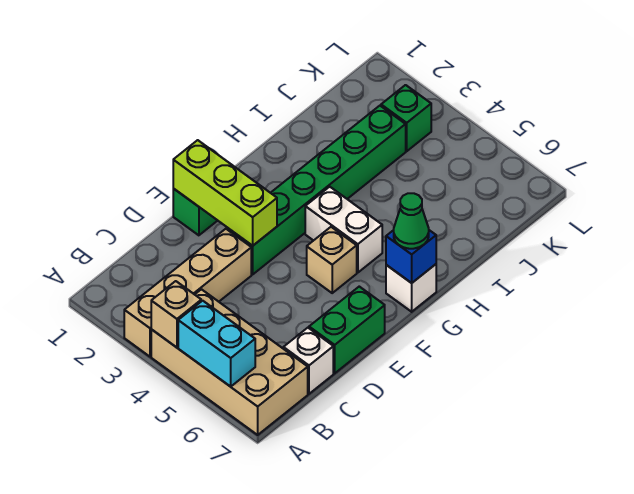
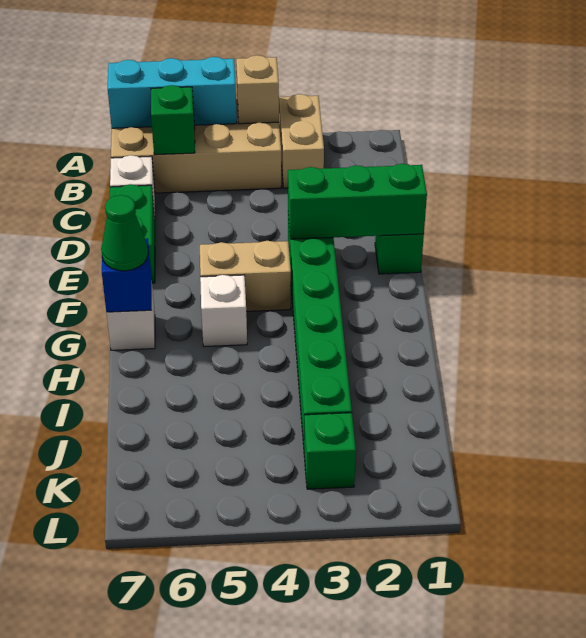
tan brick A3:D3 level 1 -> tan brick A3:B3 level 1
cyan brick A5:A6 level 2 -> cyan brick A5:A7 level 2
none -> green brick B6 level 2
lime brick E1:E3 level 2 -> green brick E1:E3 level 2
tan brick F5 level 1 -> tan brick F4:F5 level 1
white brick G4:G5 level 1 -> white brick G5 level 1

